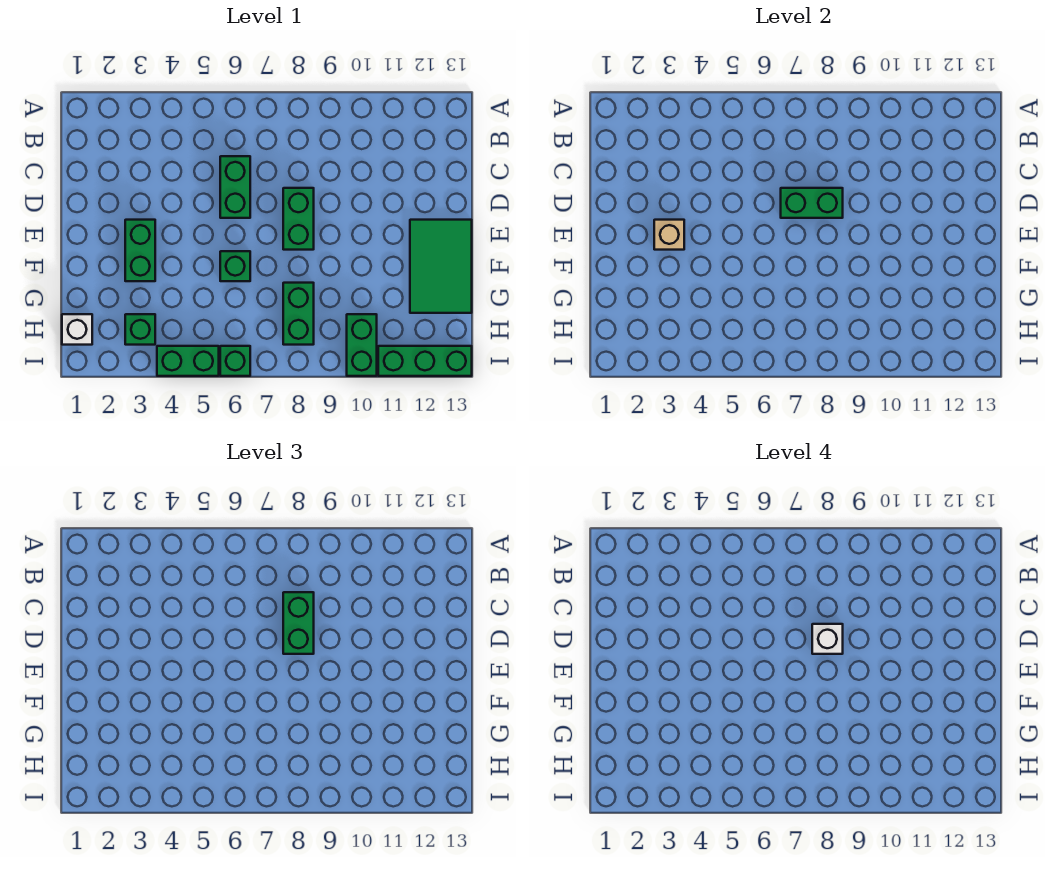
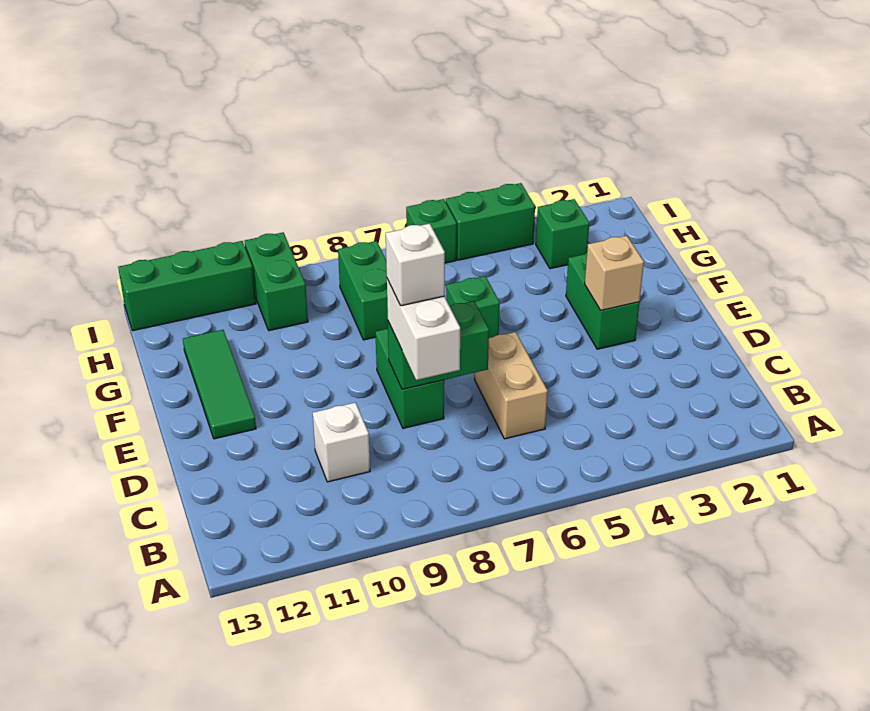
green brick C6:D6 level 1 -> tan brick C6:D6 level 1
green brick C8:D8 level 3 -> white brick C8:D8 level 3
green tile E12:G13 level 1 -> green tile E12:G12 level 1
white brick H1 level 1 -> white brick C10 level 1

